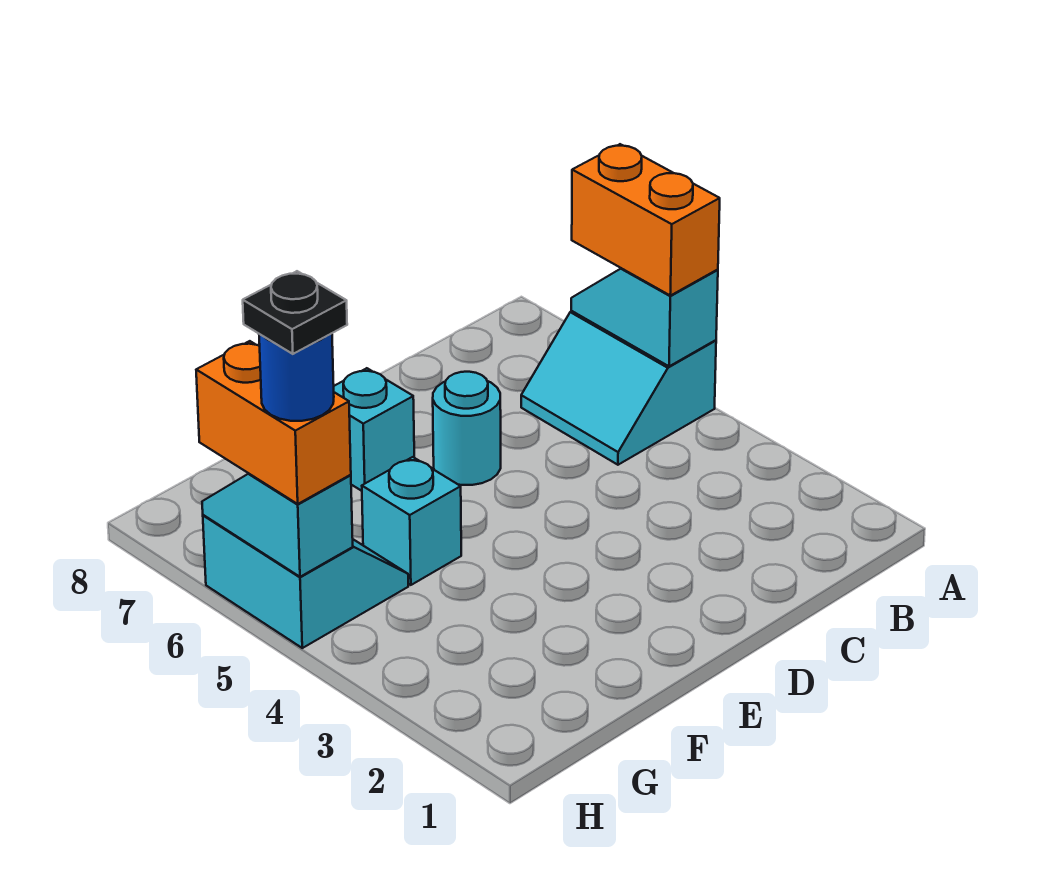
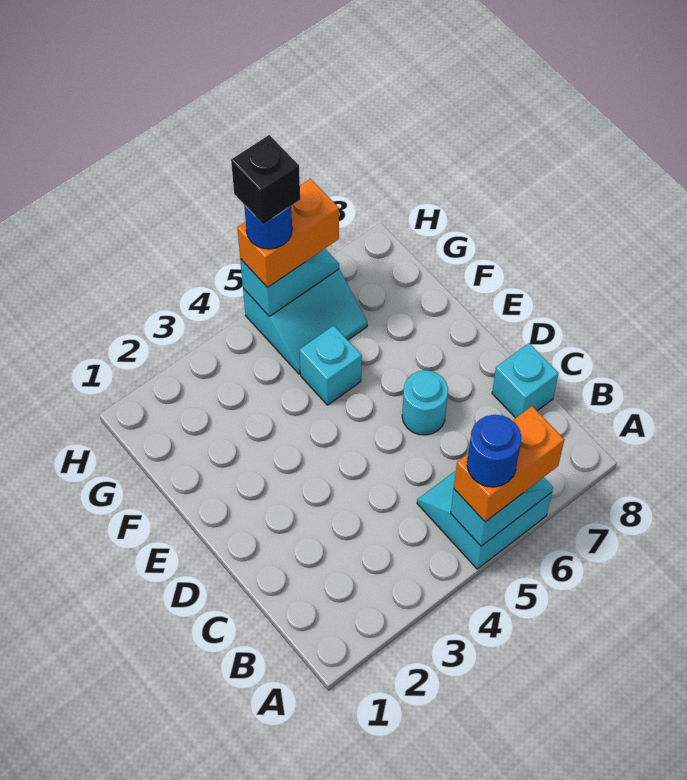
none -> blue round brick A5 level 4
cyan brick E7 level 1 -> cyan brick C8 level 1
black plate H5 level 5 -> black brick H5 level 5

